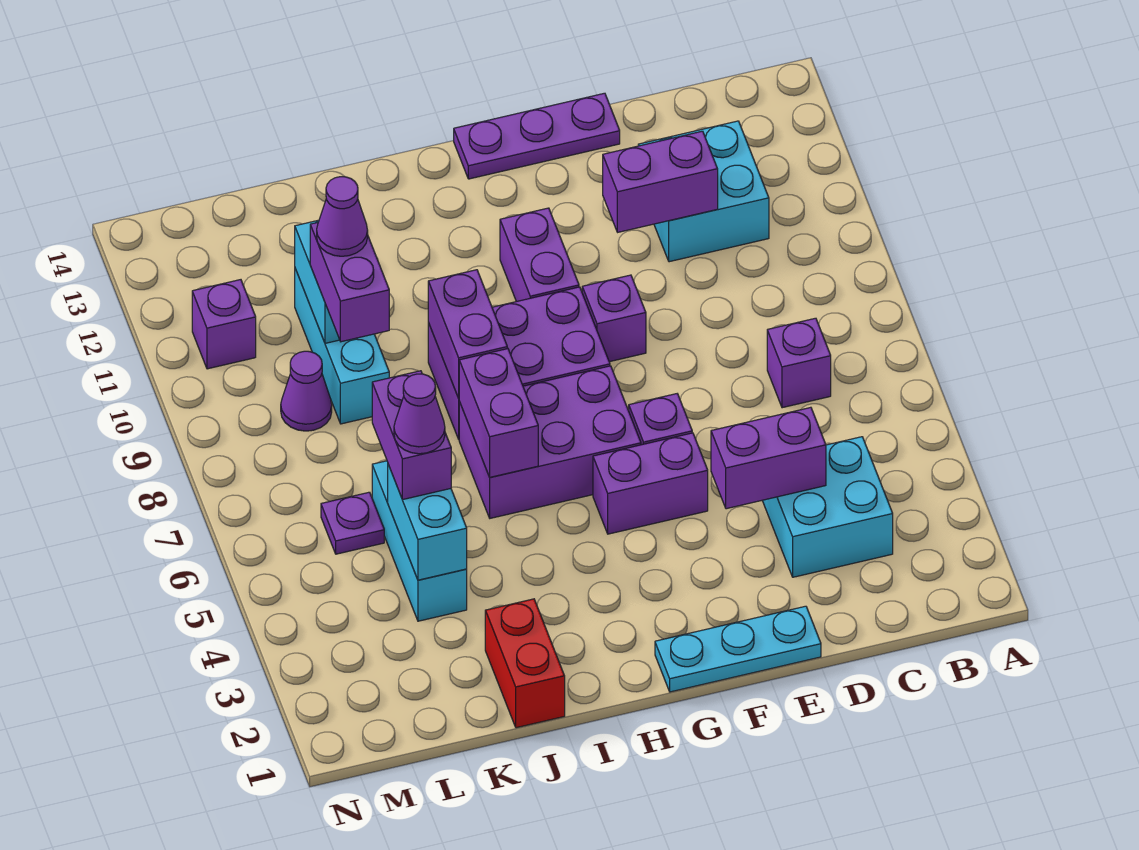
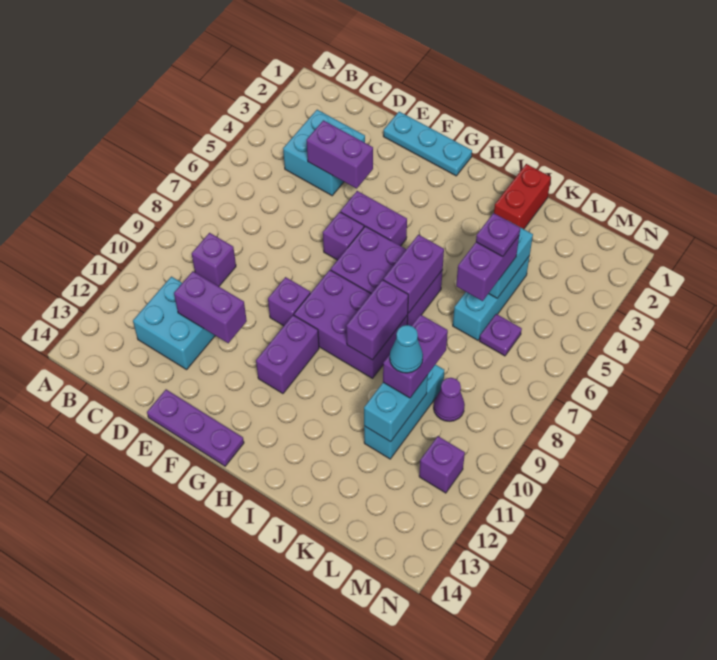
purple brick C7 level 1 -> purple brick C9 level 1
purple cone K5 level 4 -> purple plate K5 level 4
purple cone K10 level 4 -> cyan cone K10 level 4

